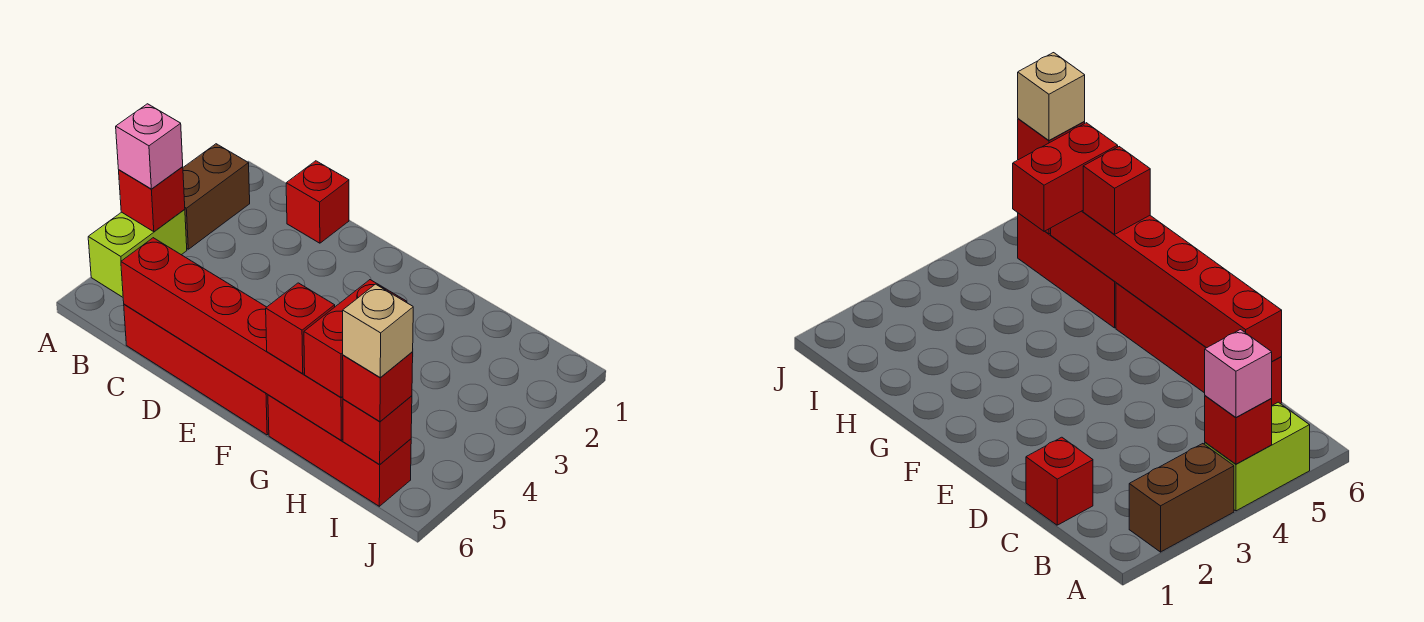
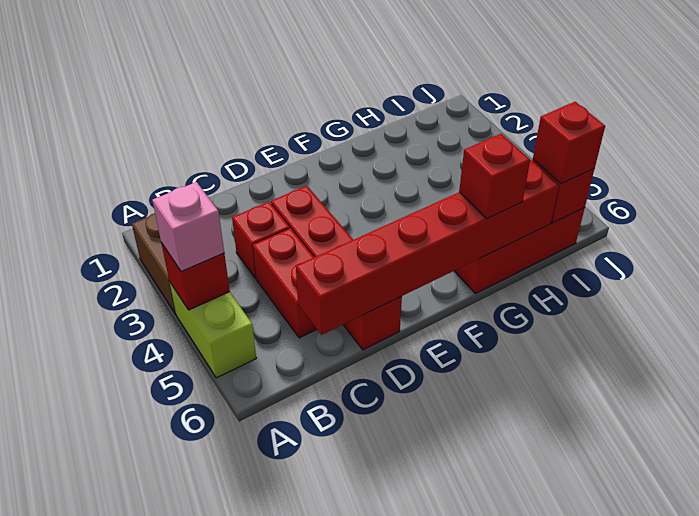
red brick C1 level 1 -> red brick C3 level 1
red brick C6:F6 level 1 -> red brick D3:D6 level 1
red brick H5:H6 level 3 -> red brick C4:C5 level 1
tan brick I6 level 4 -> none

